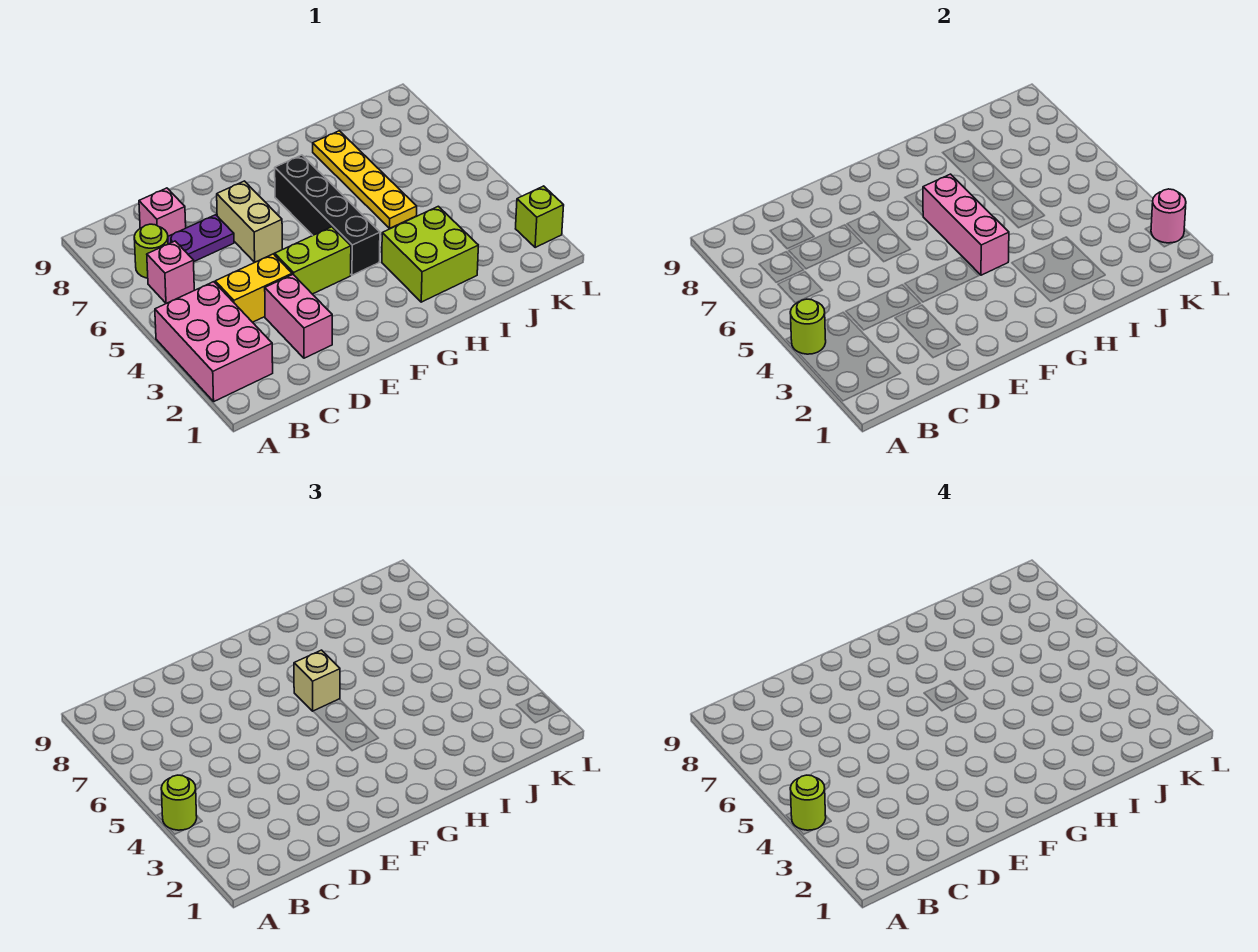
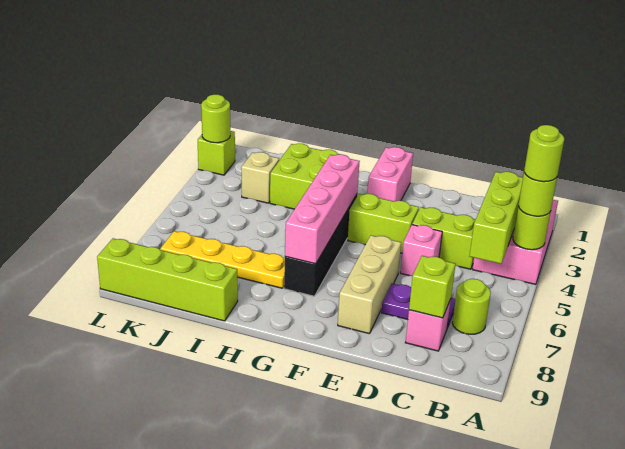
none -> lime brick B3:B5 level 2
pink brick B6 level 1 -> pink brick D5 level 1
yellow brick C4:D4 level 1 -> lime brick C4:D4 level 1
none -> lime brick C8 level 2
pink brick D2:D3 level 1 -> pink brick F1:F2 level 1
tan brick E6:E7 level 1 -> tan brick E6:E8 level 1
pink brick G4:G6 level 2 -> pink brick G4:G7 level 2
tan brick G6 level 3 -> tan brick J3 level 1
yellow plate I5:I8 level 1 -> yellow plate H7:K7 level 1
none -> lime brick I9:L9 level 1
pink round brick L2 level 2 -> lime round brick L2 level 2

